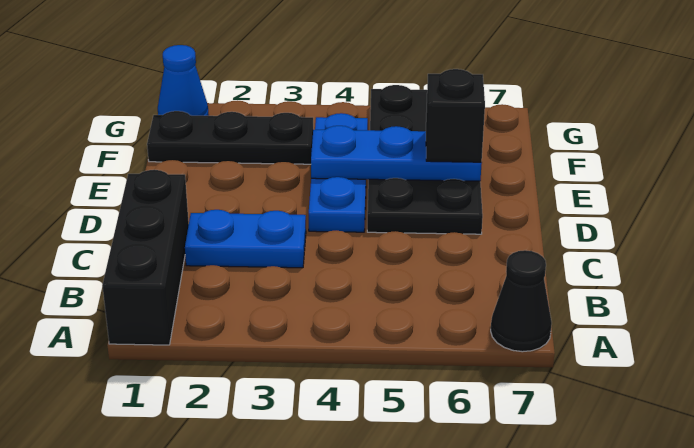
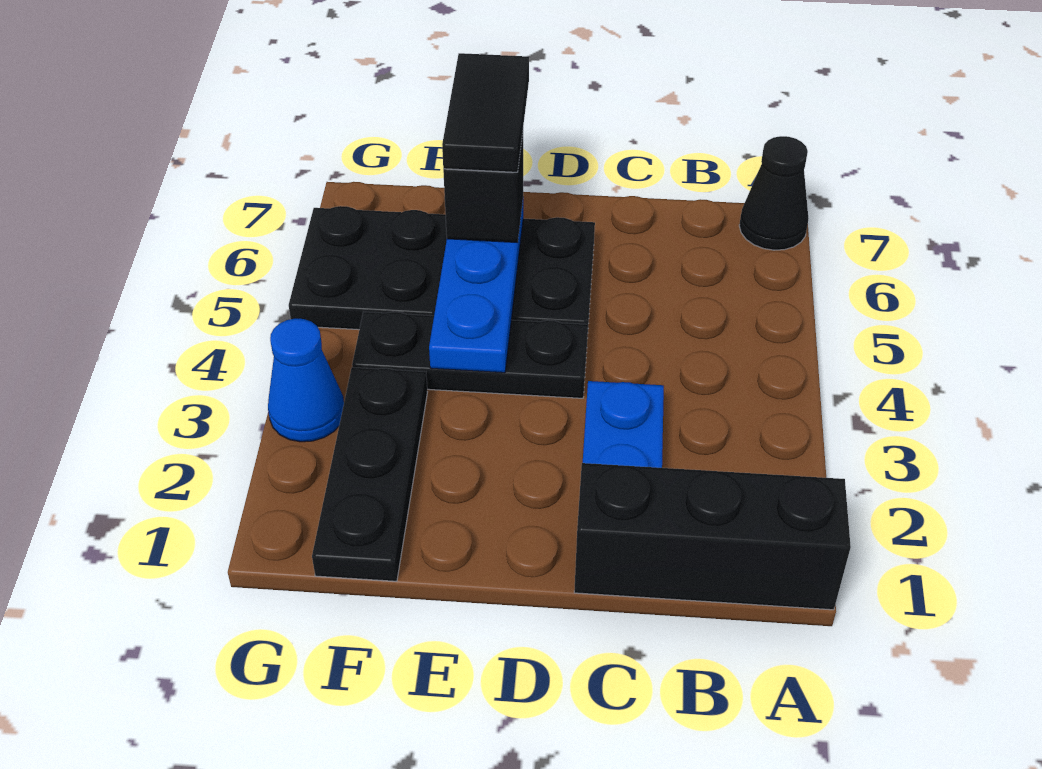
blue plate D4:F4 level 1 -> black plate D4:F4 level 1
none -> black tile E6:E7 level 4
blue cone G1 level 1 -> blue cone G3 level 1

